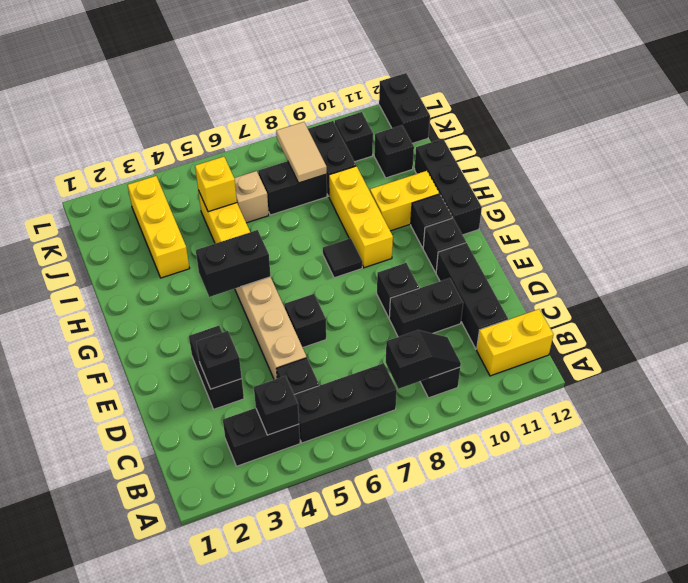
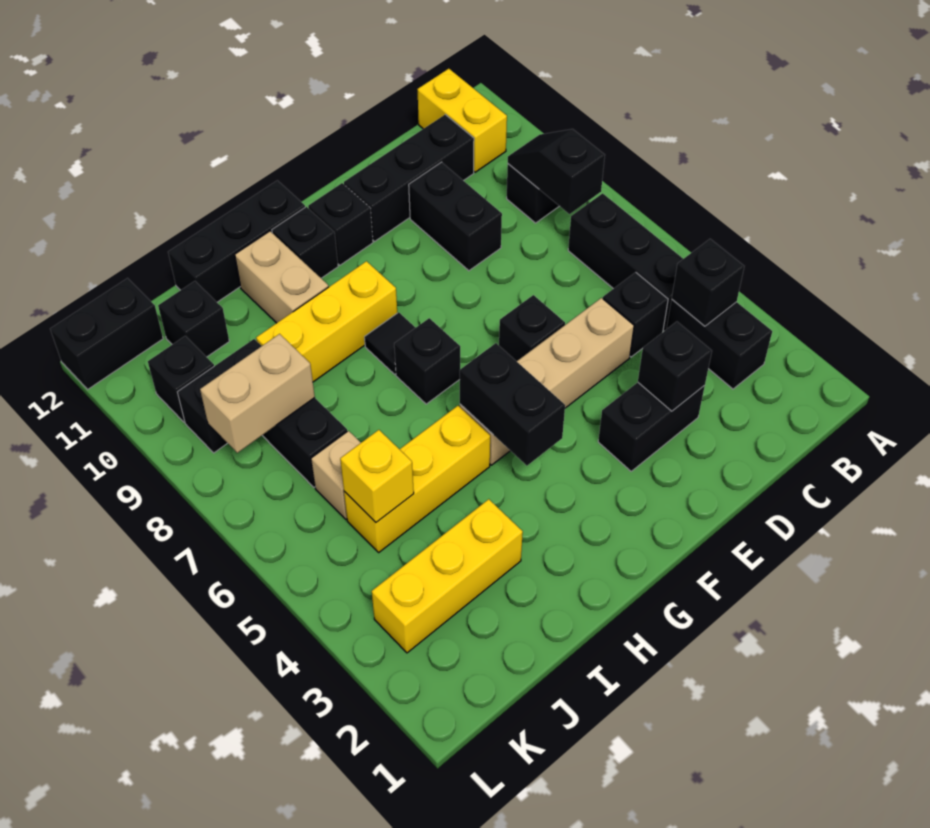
black brick E9 level 1 -> black brick G7 level 1
yellow brick H10:H11 level 1 -> tan brick H10:H11 level 1
tan tile J8:K8 level 2 -> tan brick J8:K8 level 2

